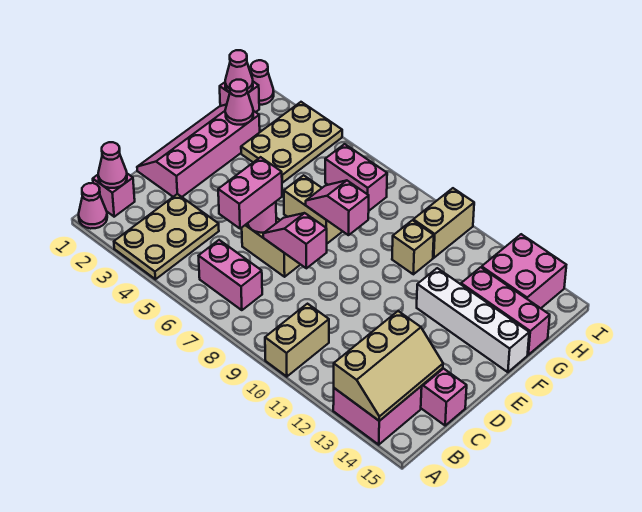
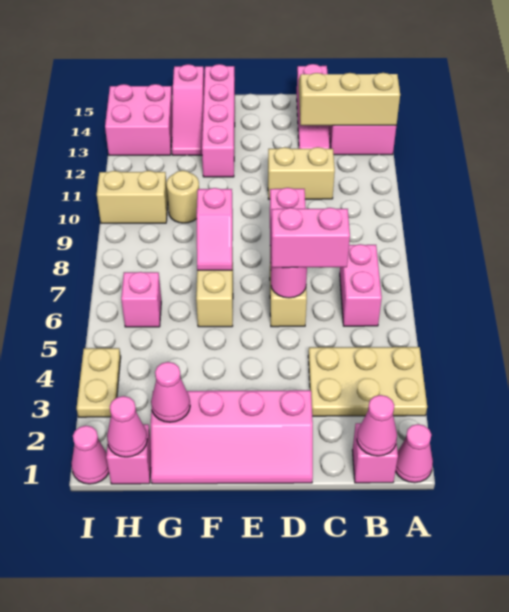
tan brick A10:B10 level 1 -> tan brick C11:D11 level 1
white brick F12:F15 level 1 -> pink brick F12:F15 level 1
tan plate G3:I4 level 1 -> tan plate I3:I4 level 1
tan brick G10 level 1 -> tan round brick G10 level 1
pink brick G13:G15 level 1 -> pink slope G13:G15 level 1 top 15
pink brick H6:H7 level 1 -> pink brick H6 level 1

